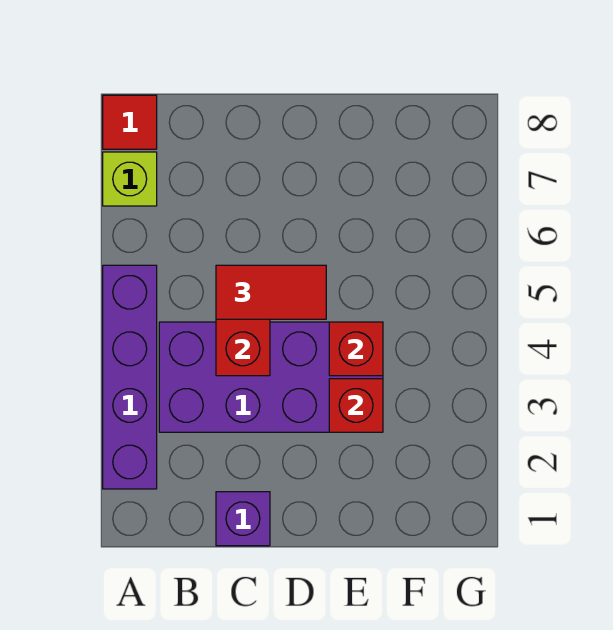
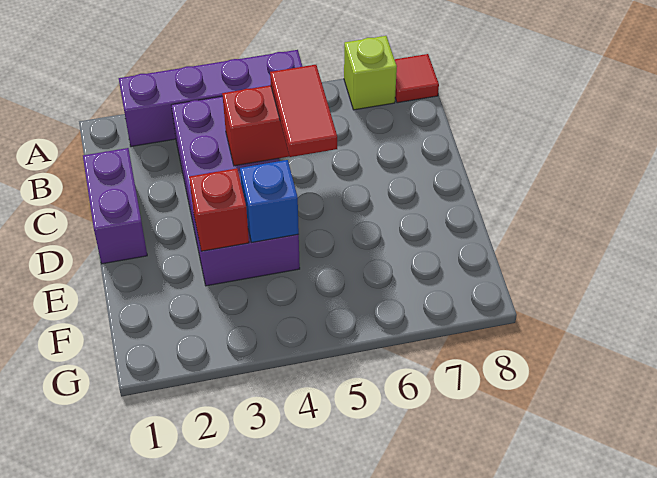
purple brick C1 level 1 -> purple brick C1:D1 level 1
red brick E4 level 2 -> blue brick E4 level 2

